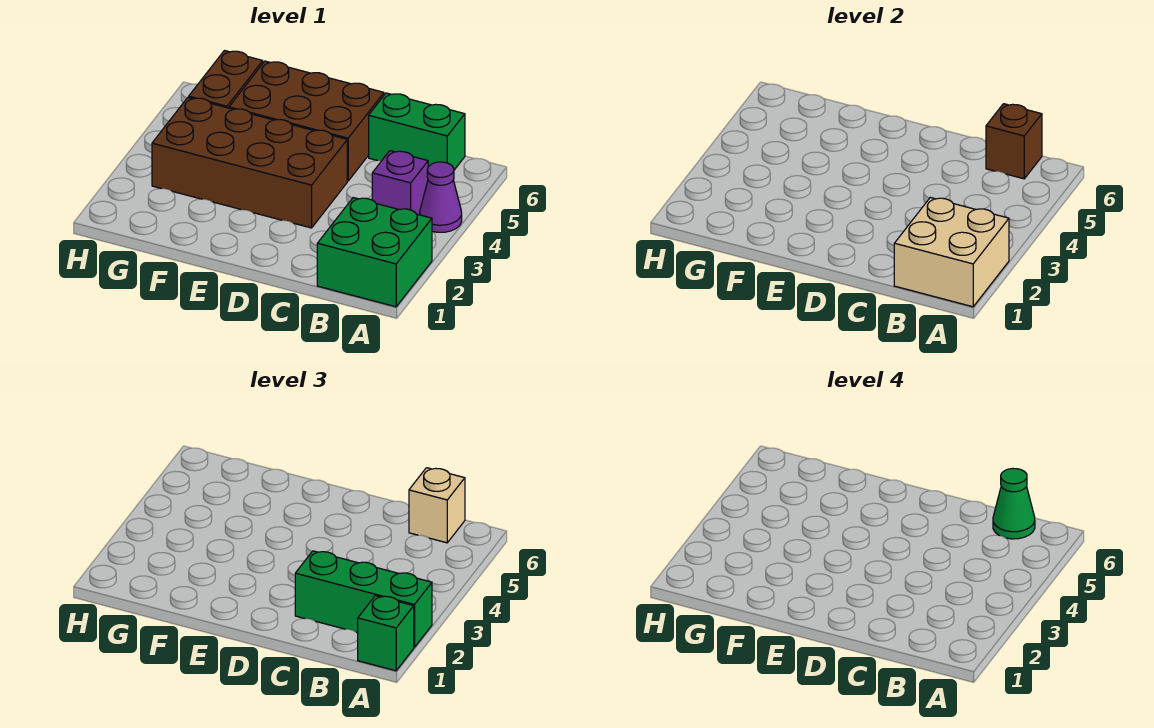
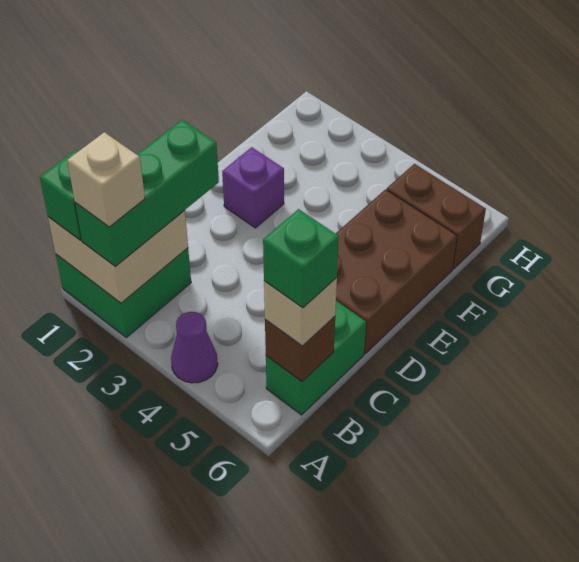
none -> tan brick A2 level 4
purple brick B4 level 1 -> purple brick E2 level 1
green cone B6 level 4 -> green brick B6 level 4
brown brick D3:G4 level 1 -> none

